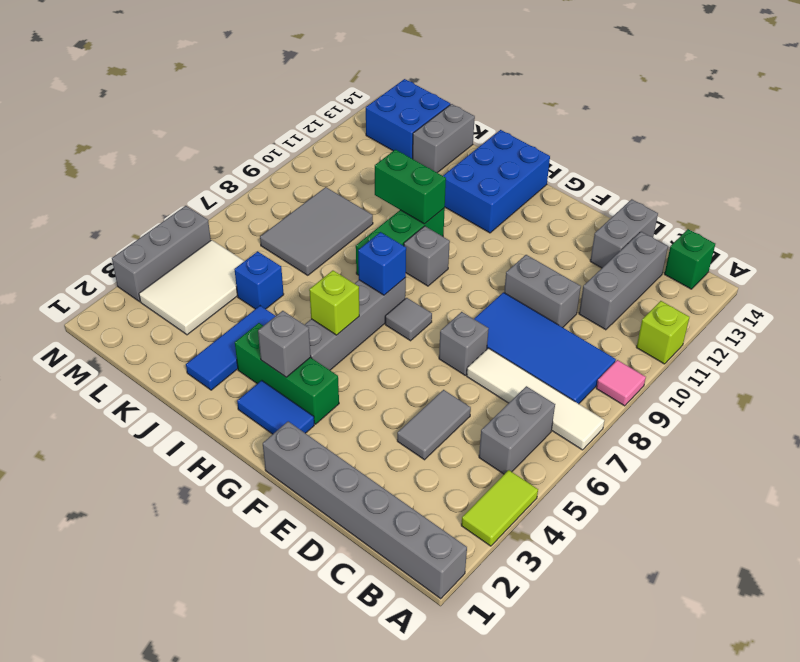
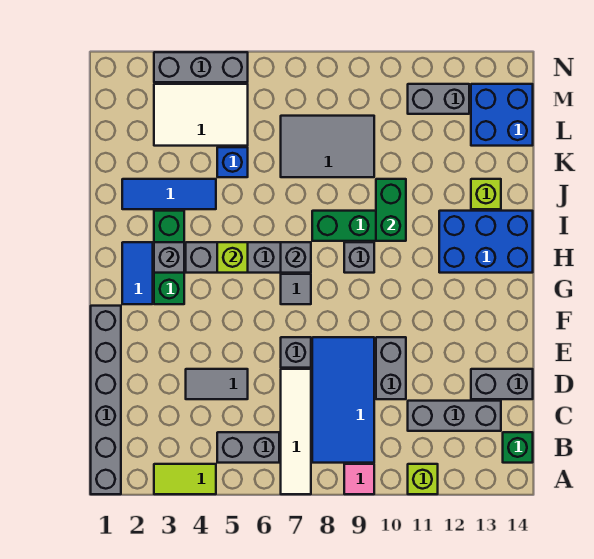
blue brick H7 level 2 -> grey brick H7 level 2
none -> lime brick J13 level 1
grey brick K13:K14 level 1 -> grey brick M11:M12 level 1

